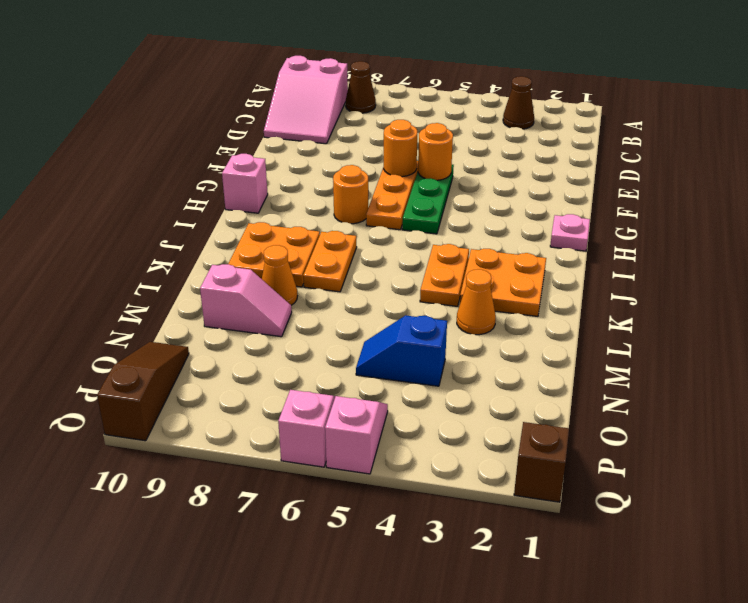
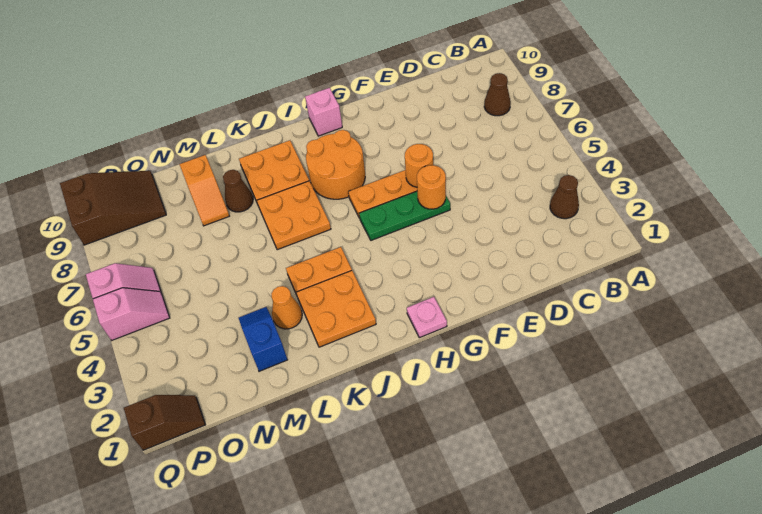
pink slope B9:D10 level 1 top B -> none
orange round brick H7 level 1 -> orange round brick H7:I8 level 1
orange plate J7:K7 level 1 -> orange plate J6:K7 level 1
orange cone L8 level 1 -> brown cone L8 level 1
pink slope M8:M9 level 1 top 9 -> orange slope M8:M9 level 1 top 9
blue slope N4:N5 level 1 top 4 -> blue slope M2:M3 level 1 top 2
brown slope O10:Q10 level 1 top Q -> brown slope O9:Q10 level 1 top Q

